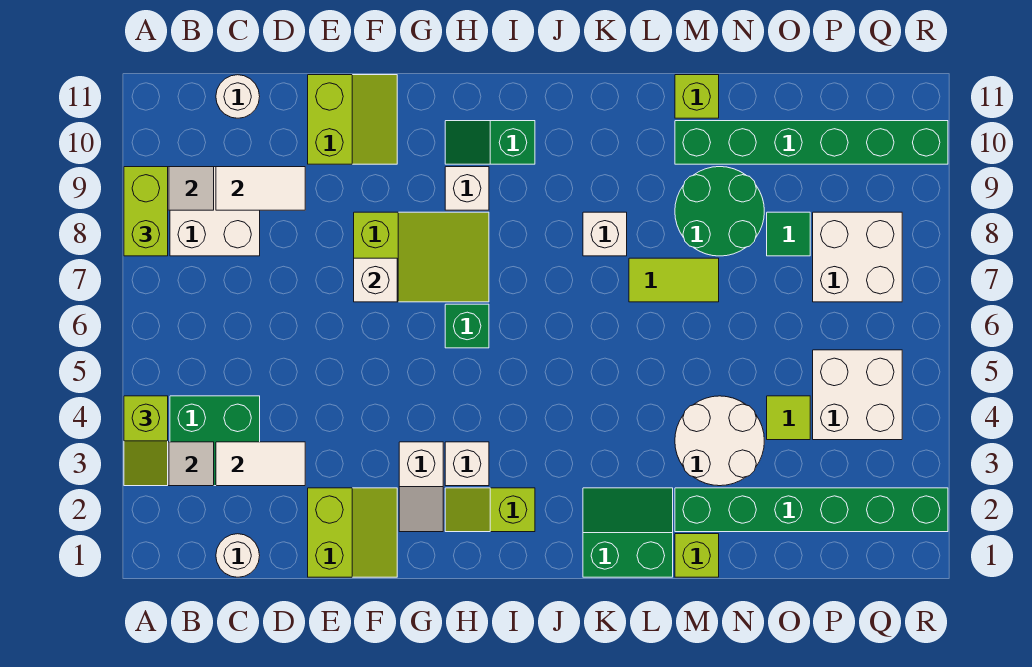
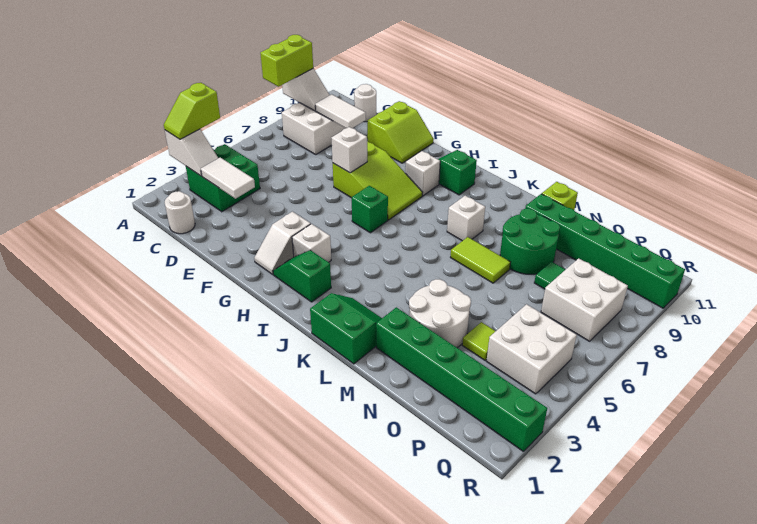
lime slope E1:F2 level 1 top E -> none
lime slope H2:I2 level 1 top I -> green slope H2:I2 level 1 top I
lime brick M1 level 1 -> none

